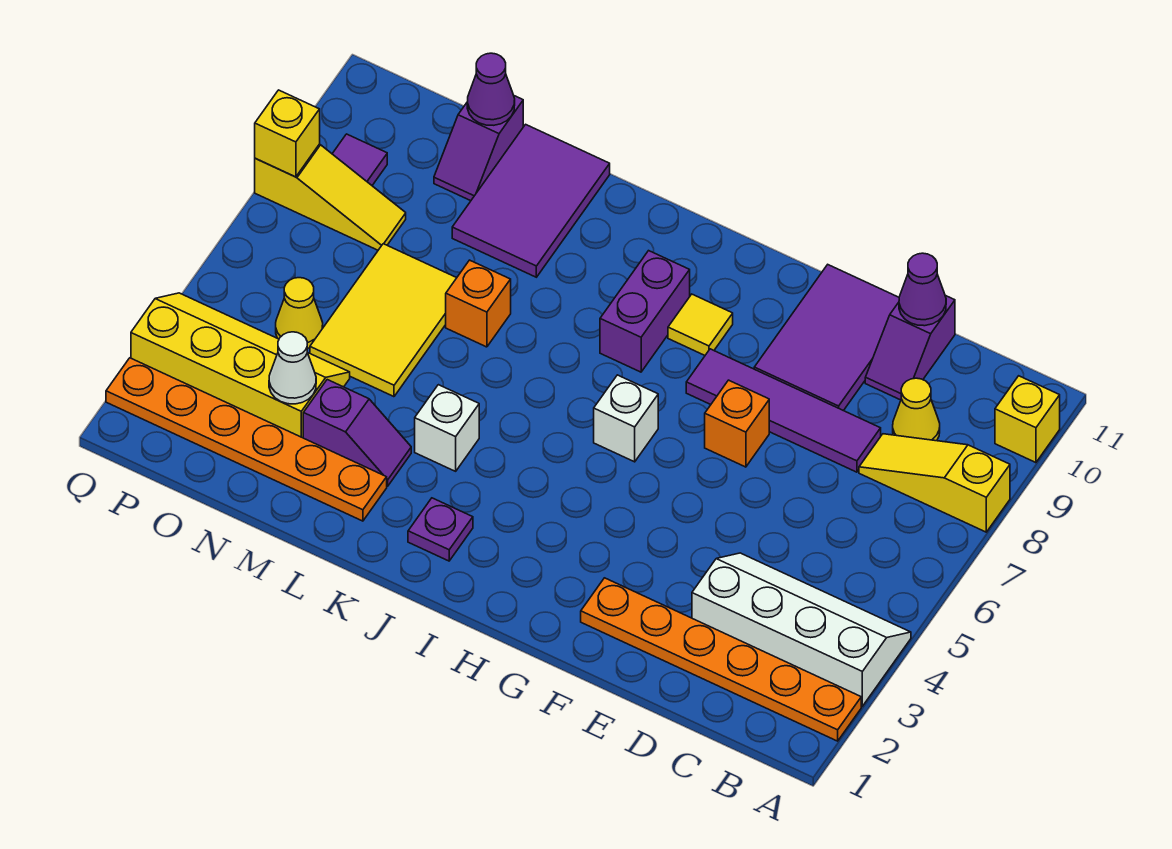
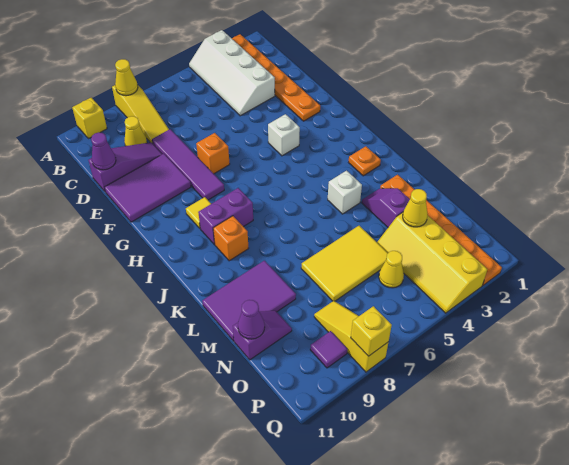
none -> yellow cone A8 level 2
purple slope D10:D11 level 1 top 11 -> purple slope D9:D11 level 1 top 11
white brick H6 level 1 -> white brick G4 level 1
purple plate J2 level 1 -> orange plate J2 level 1
orange brick L7 level 1 -> orange brick J9 level 1
white cone N3 level 2 -> yellow cone N3 level 2

